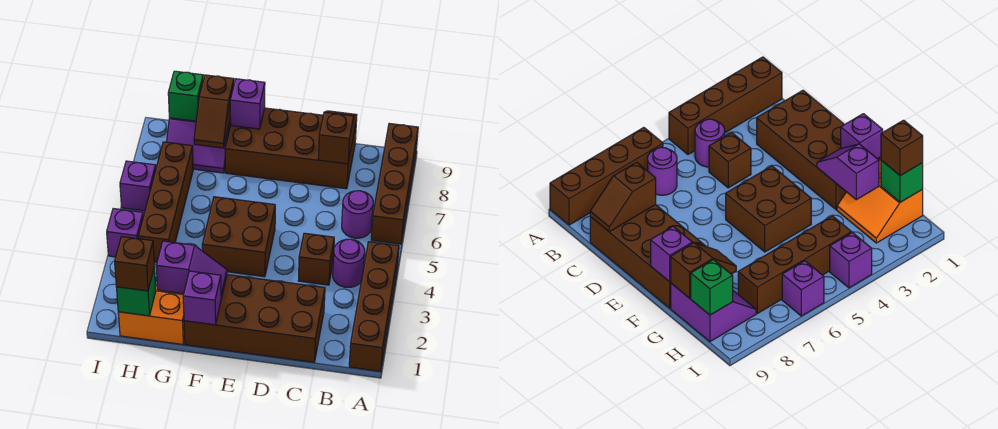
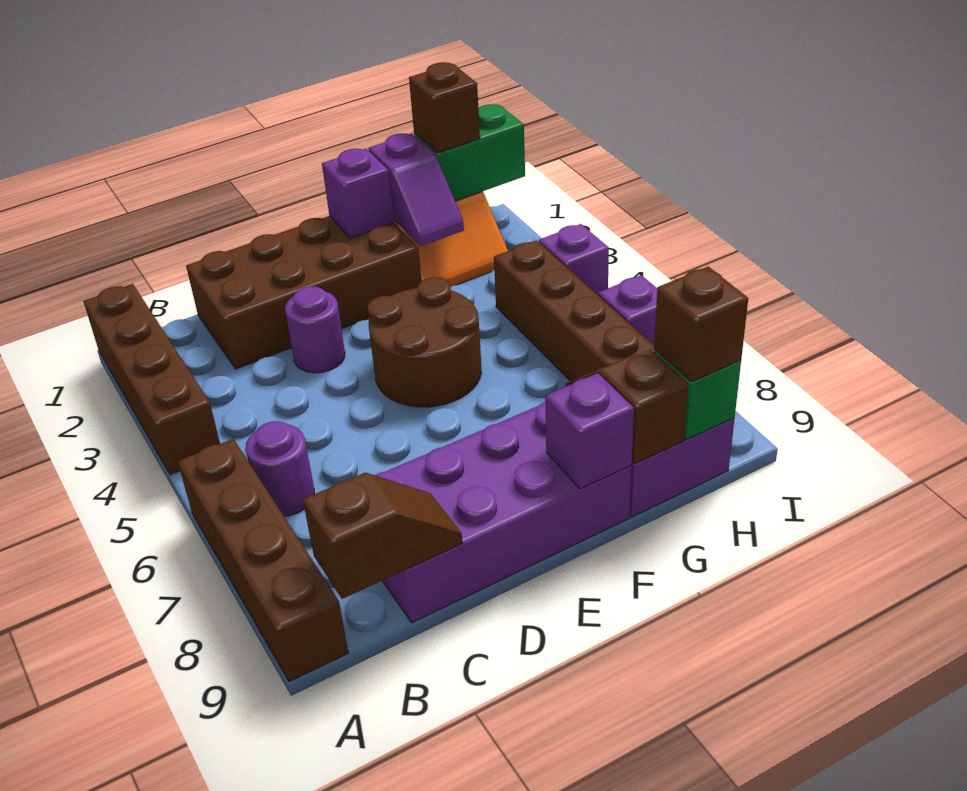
purple round brick B4 level 1 -> purple round brick D3 level 1
brown brick C4 level 1 -> brown brick H9 level 3
brown brick C8:F9 level 1 -> purple brick C8:F9 level 1
brown slope C8:C9 level 2 top 8 -> brown slope B9:C9 level 2 top B
brown brick E4:F5 level 1 -> brown round brick E4:F5 level 1
purple slope F2:G2 level 2 top G -> purple slope G1:G2 level 2 top 1
green brick H1 level 2 -> green brick H1:I1 level 2

